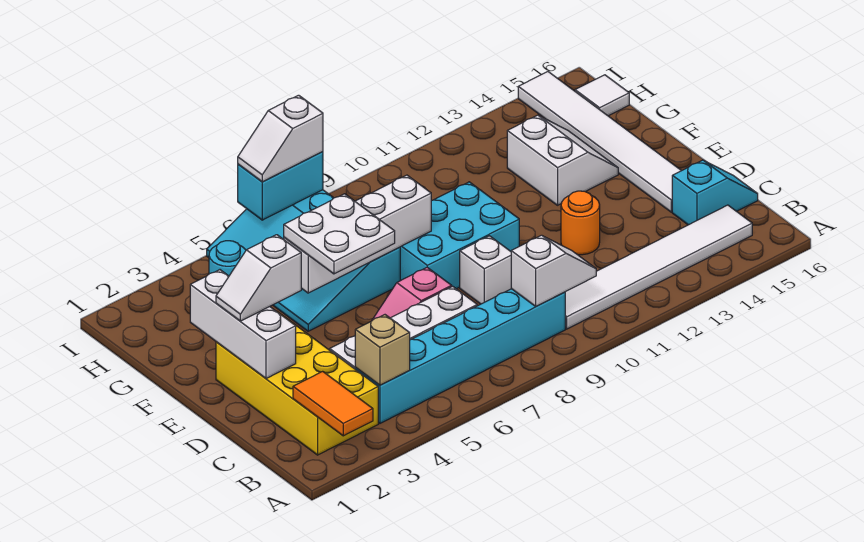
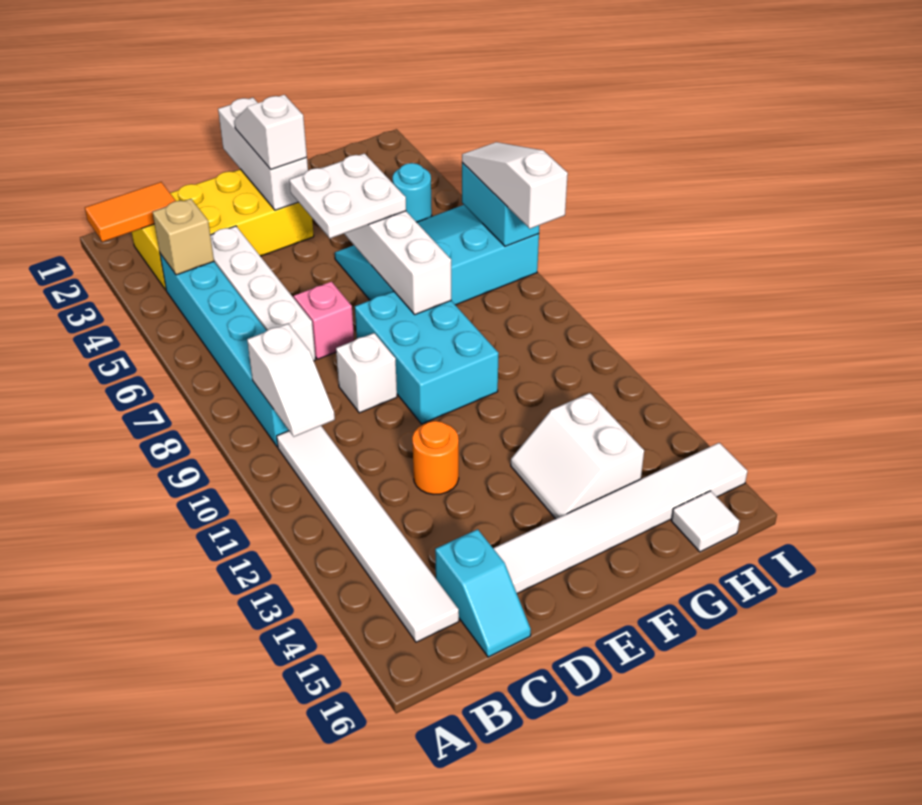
white brick D2:F2 level 2 -> white brick E1:E3 level 2
white slope F13:G14 level 1 top 13 -> white slope F13:G14 level 1 top G
white slope I6:I7 level 3 top 7 -> white slope I6:I8 level 3 top 8

